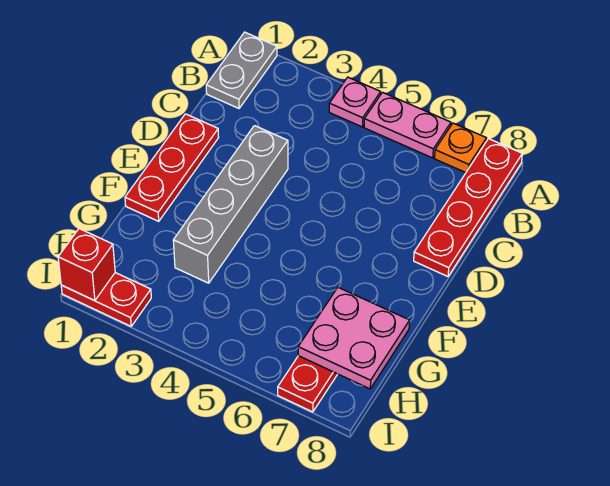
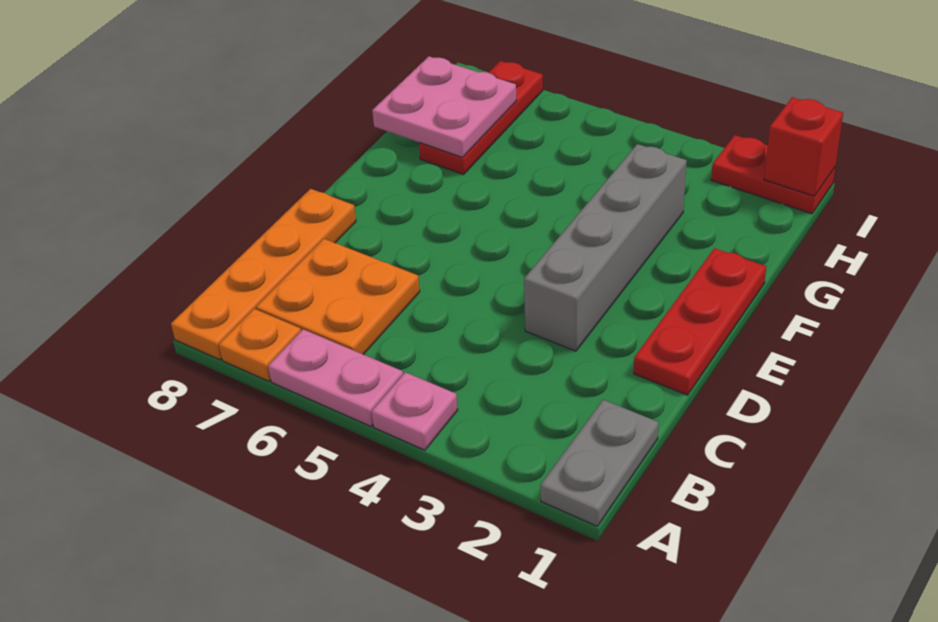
red plate A8:D8 level 1 -> orange plate A8:D8 level 1
none -> orange plate B6:C7 level 1

